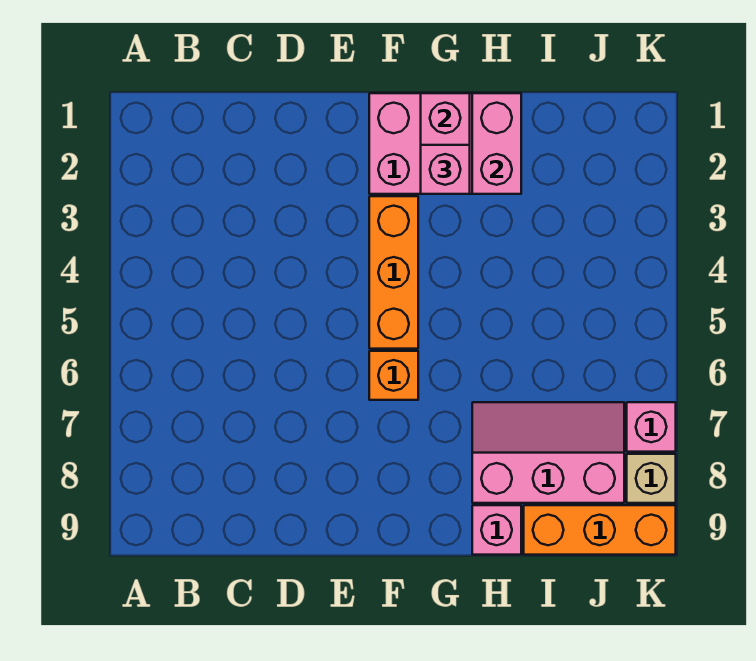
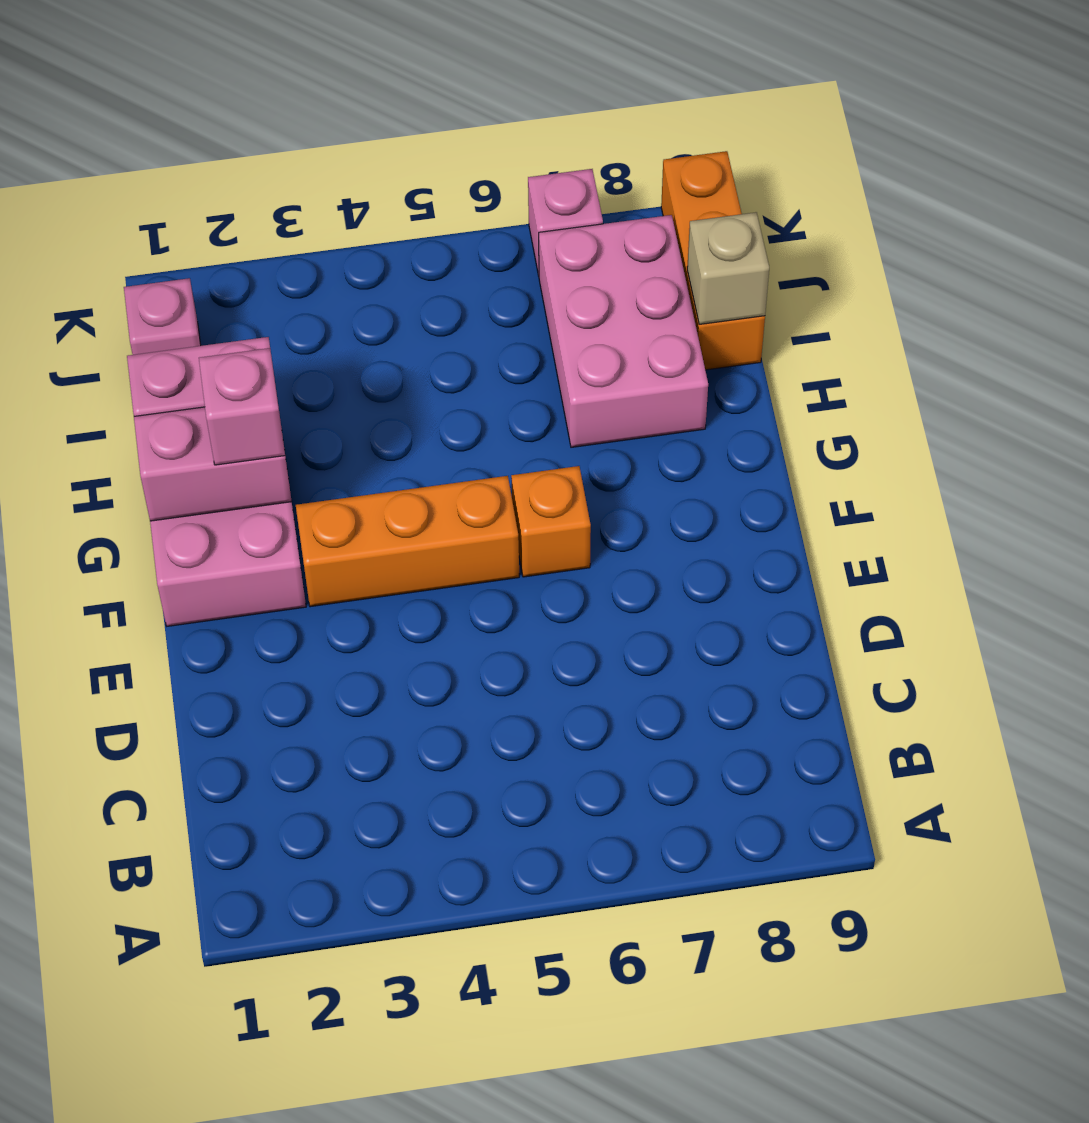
pink slope H7:J8 level 1 top 8 -> pink brick H7:J8 level 1
pink brick H9 level 1 -> pink brick J1 level 1
tan brick K8 level 1 -> tan brick I9 level 2

